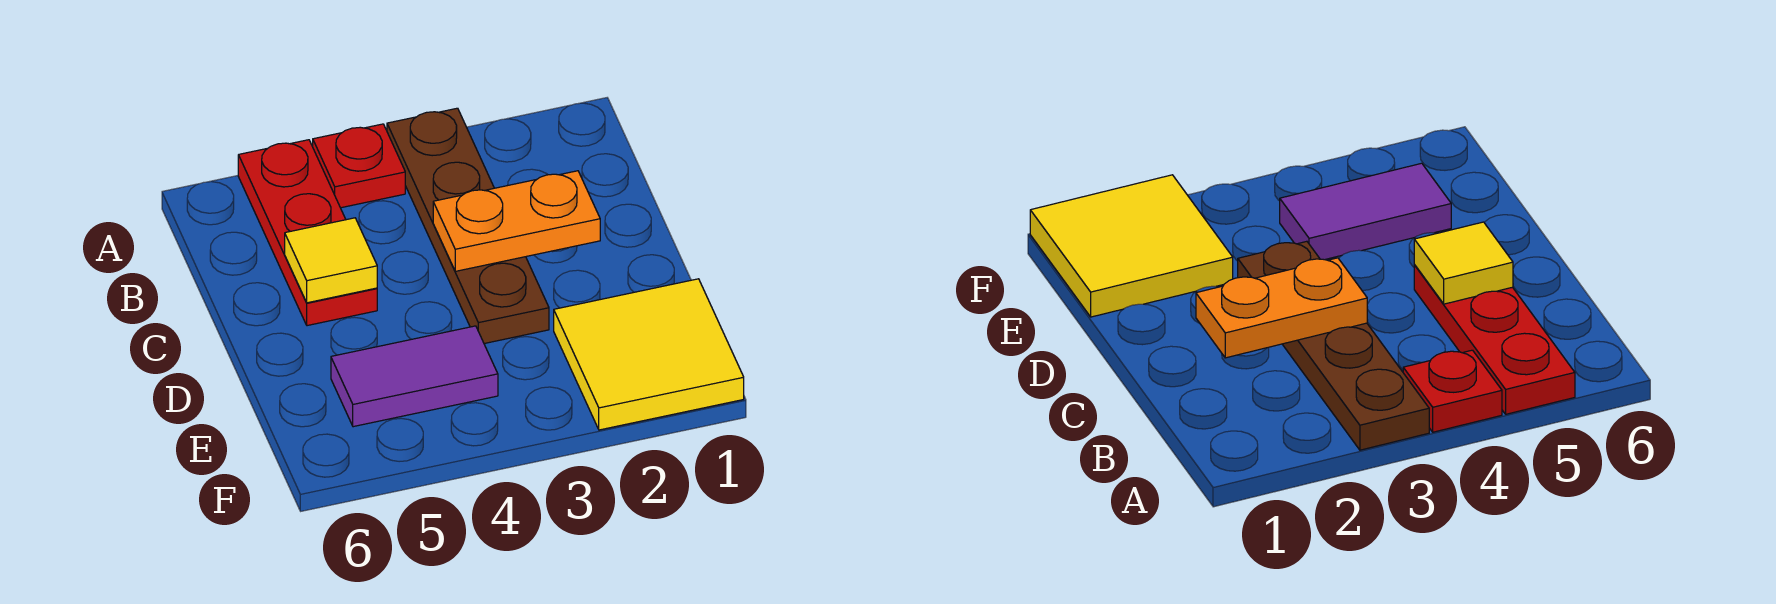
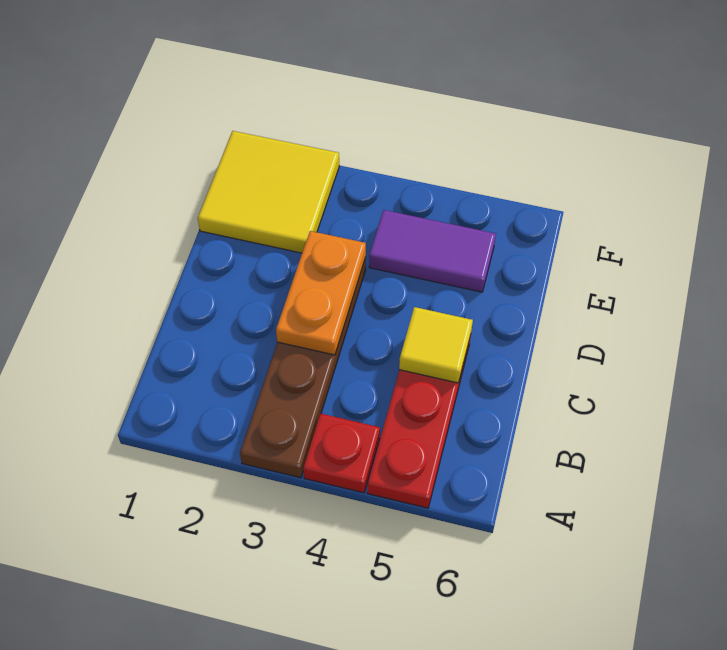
orange plate C2:C3 level 2 -> orange plate C3:D3 level 2

